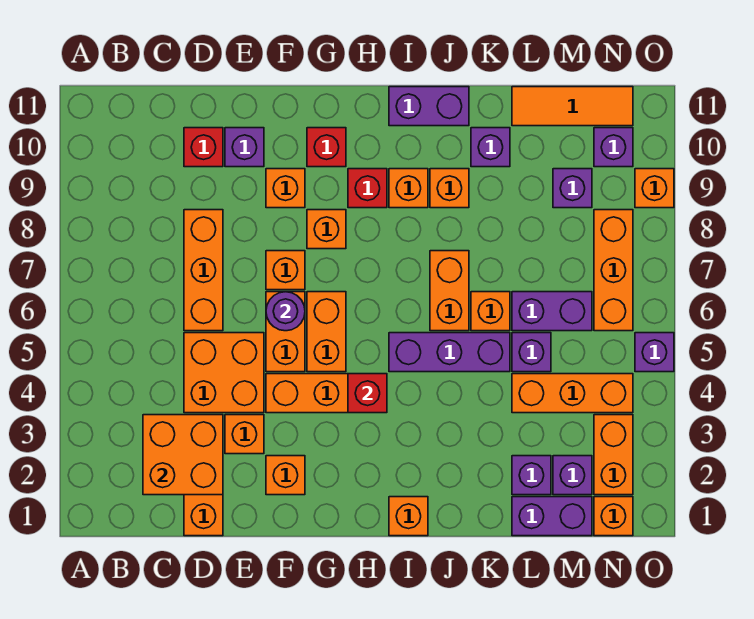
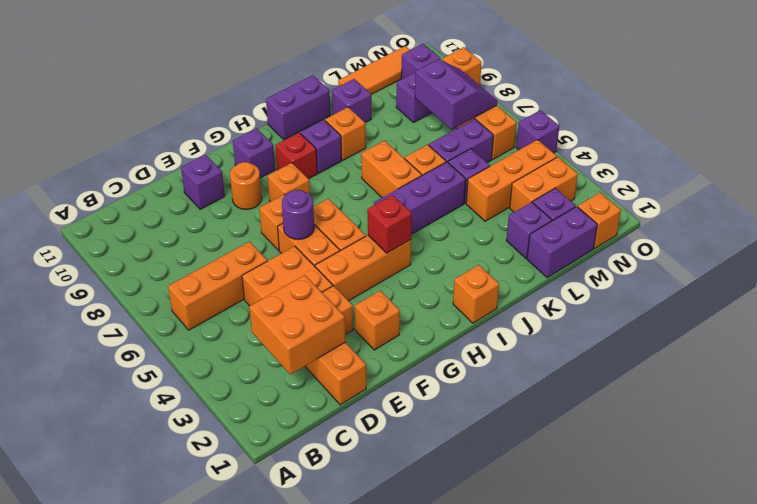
orange brick D6:D8 level 1 -> orange brick B6:D6 level 1
red brick D10 level 1 -> none
orange brick F9 level 1 -> orange round brick F9 level 1
red brick G10 level 1 -> purple brick G10 level 1
orange brick I9 level 1 -> purple brick I9 level 1
none -> purple slope M7:N8 level 2 top M
orange brick N2:N3 level 1 -> orange brick M3:N3 level 1

